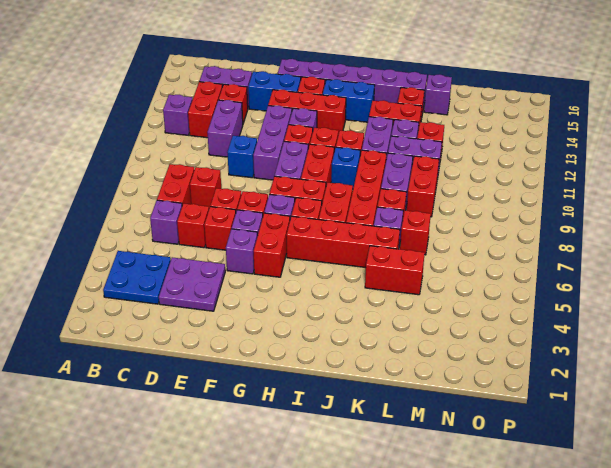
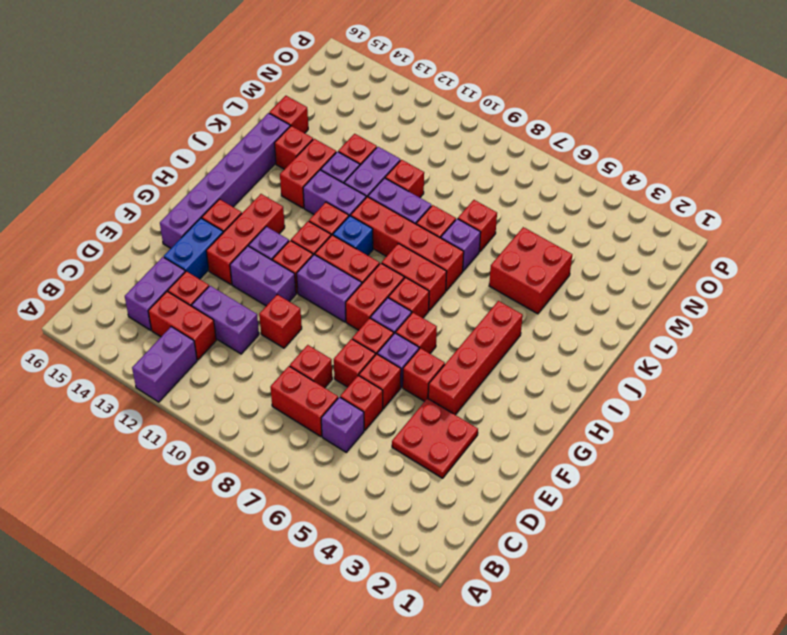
blue plate B3:C4 level 1 -> none
purple brick B12 level 1 -> purple brick A12:B12 level 1
purple plate D3:E4 level 1 -> red plate D3:E4 level 1
blue brick E10 level 1 -> red brick E10 level 1
purple brick F5 level 1 -> red brick F5 level 1
purple brick F10:F12 level 1 -> purple brick F11:F12 level 1
red brick G5:G6 level 1 -> red brick G6 level 1
red brick H6:K6 level 1 -> red brick F4:I4 level 1
blue brick H14:I14 level 1 -> none
red brick K5:L5 level 1 -> red brick K4:L5 level 1
red brick L9:L10 level 1 -> red brick L10 level 1
purple brick L15 level 1 -> red brick L15 level 1

